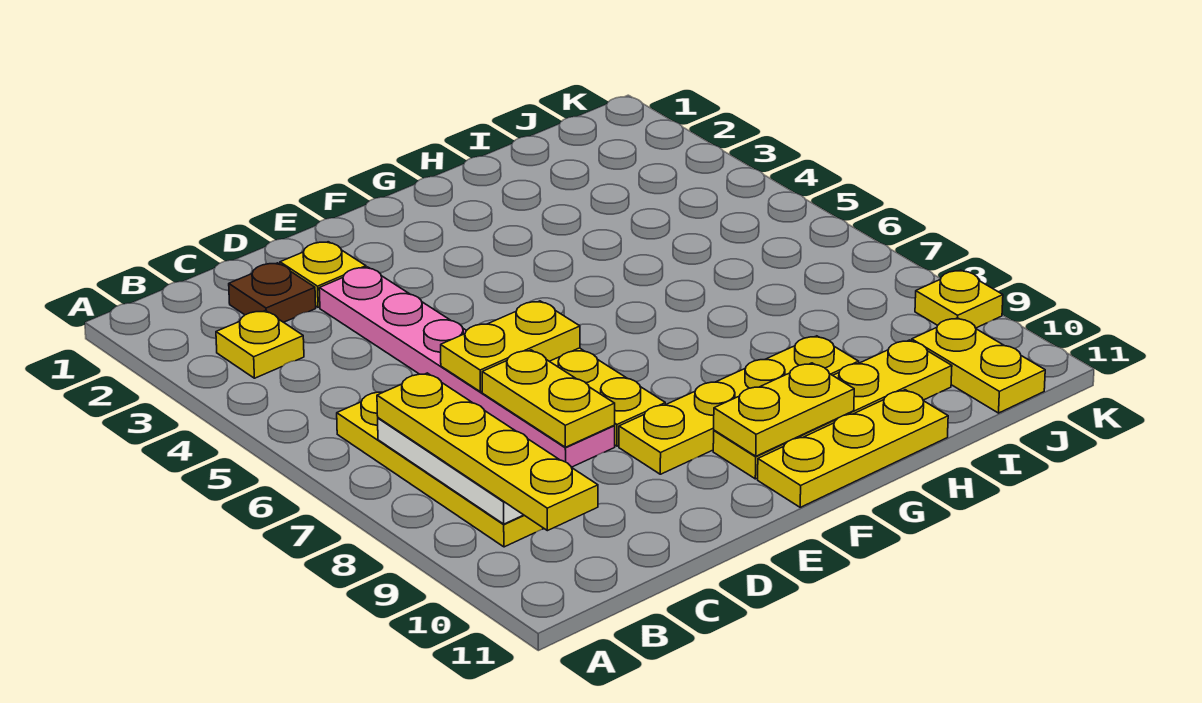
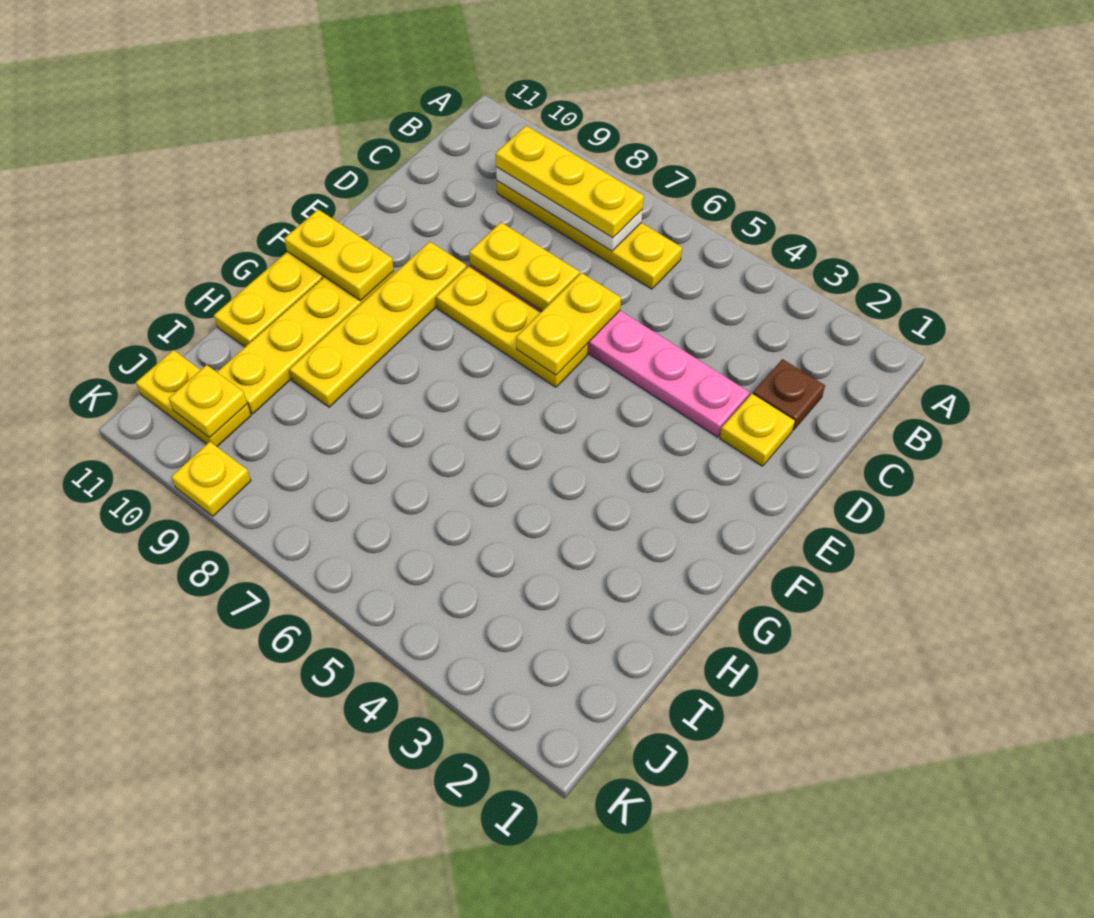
yellow plate B3 level 1 -> yellow plate J10 level 2
yellow plate B7:B10 level 3 -> yellow plate B7:B9 level 3
yellow plate F10:G10 level 2 -> yellow plate F10:F11 level 2

